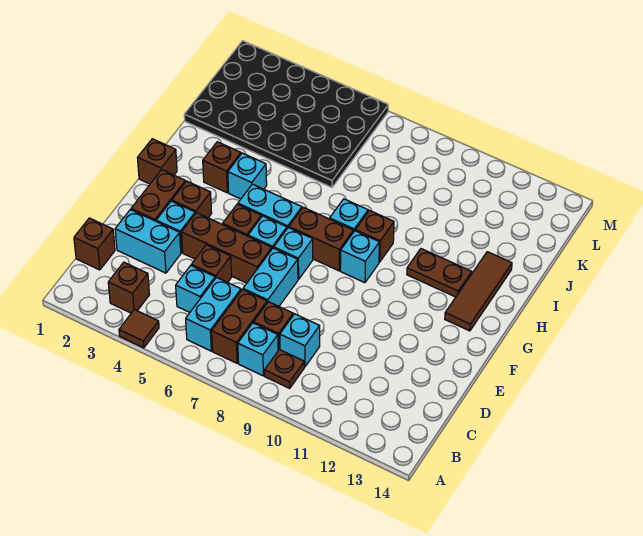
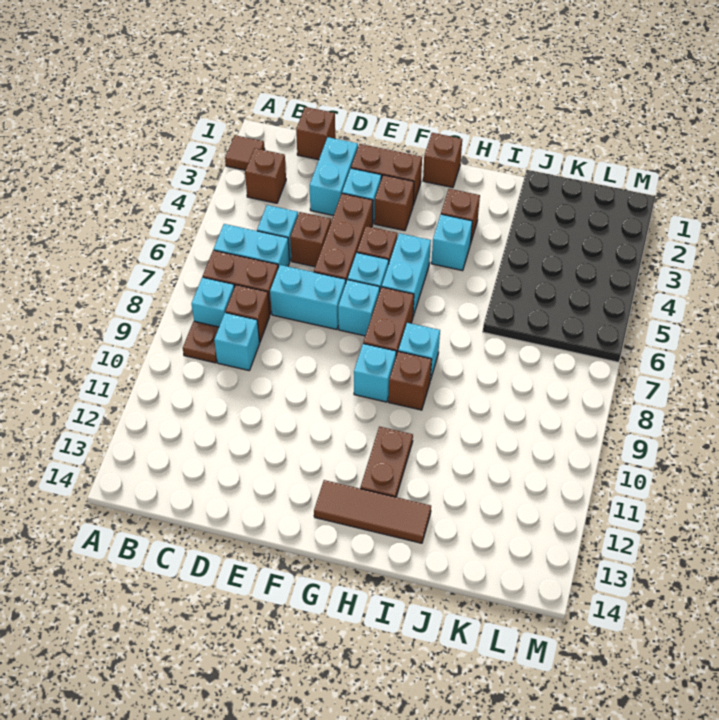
brown tile A4 level 1 -> brown tile A2 level 1

